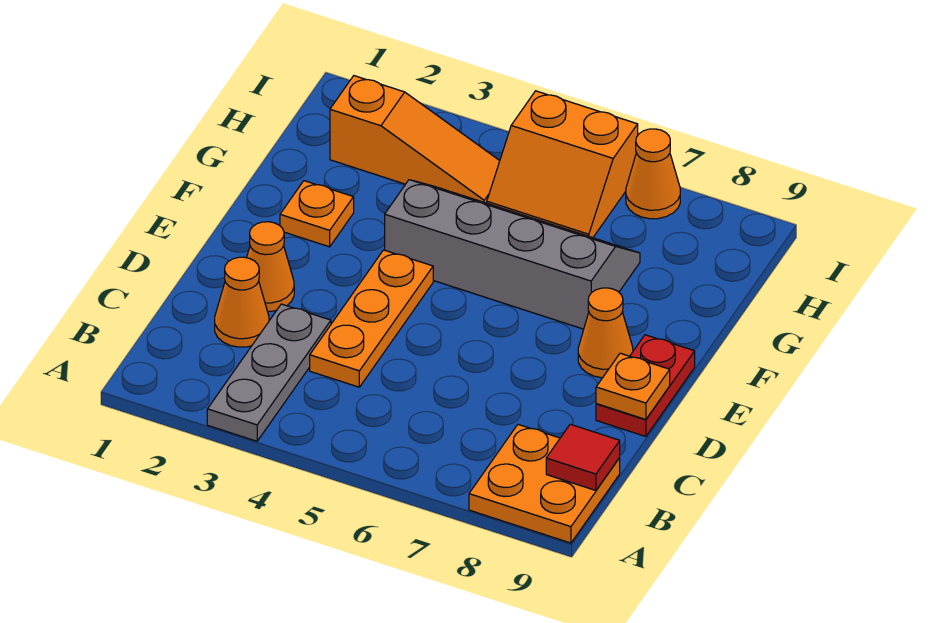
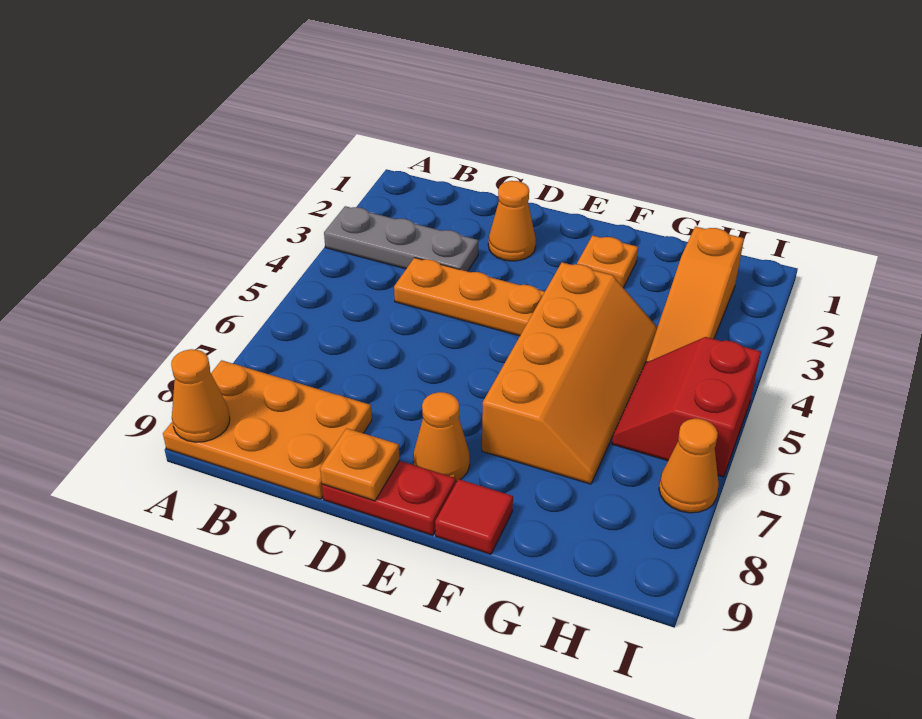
orange plate A8:B9 level 1 -> orange plate A8:C9 level 1
red tile B9 level 2 -> red tile F9 level 1
orange cone C2 level 1 -> orange cone A9 level 2
grey slope F4:G7 level 1 top F -> orange slope F4:G7 level 1 top F
orange slope H5:I6 level 1 top I -> red slope H5:I6 level 1 top I

